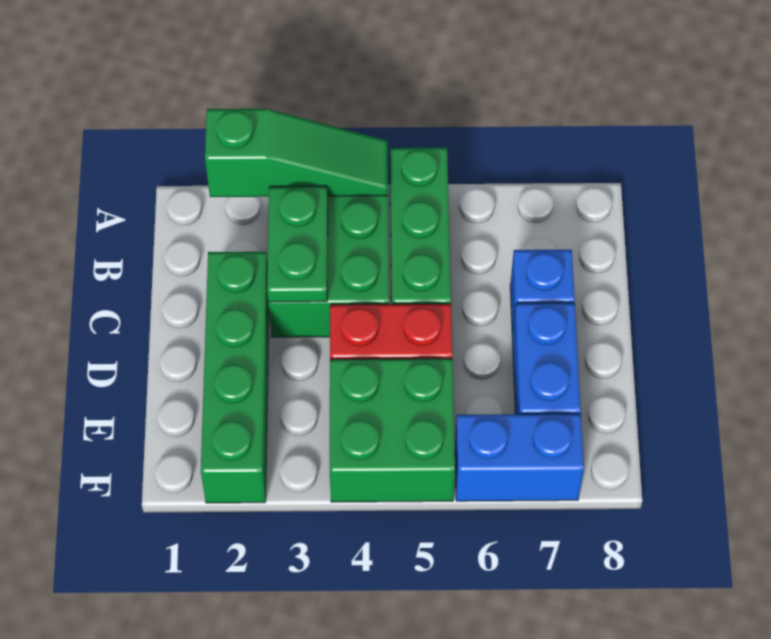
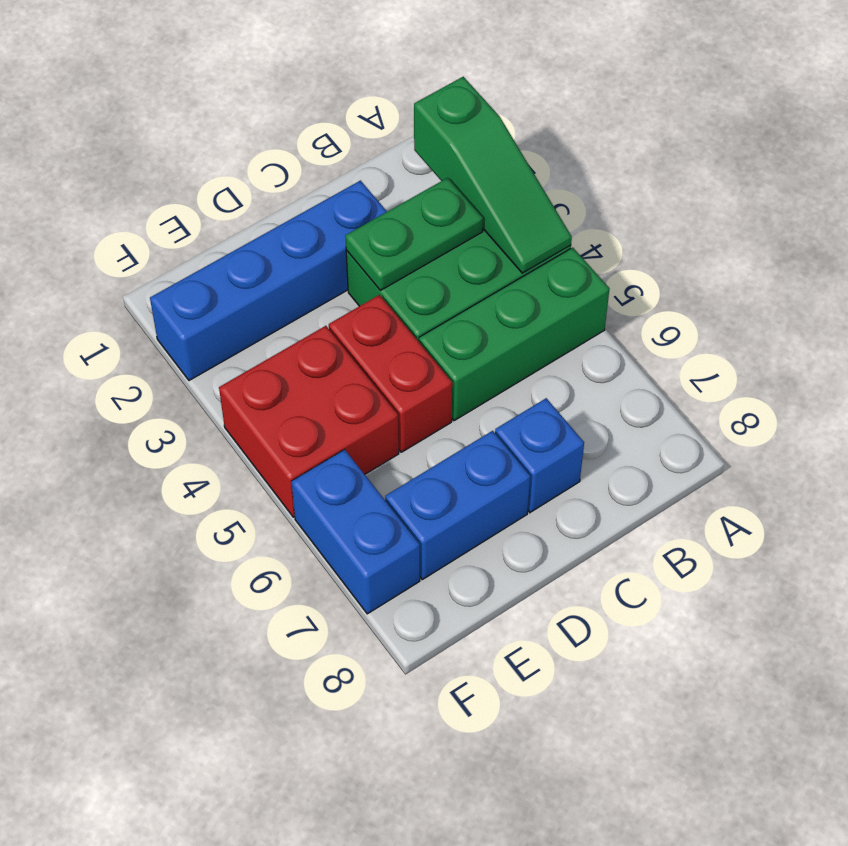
green brick C2:F2 level 1 -> blue brick C2:F2 level 1
green brick E4:F5 level 1 -> red brick E4:F5 level 1

